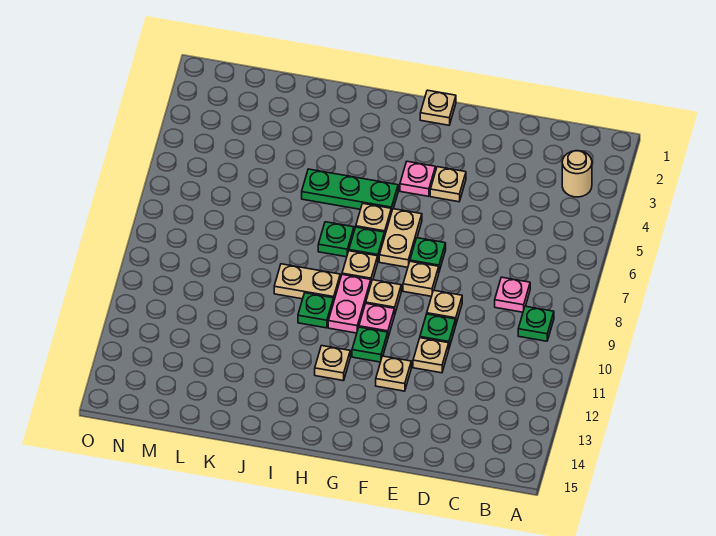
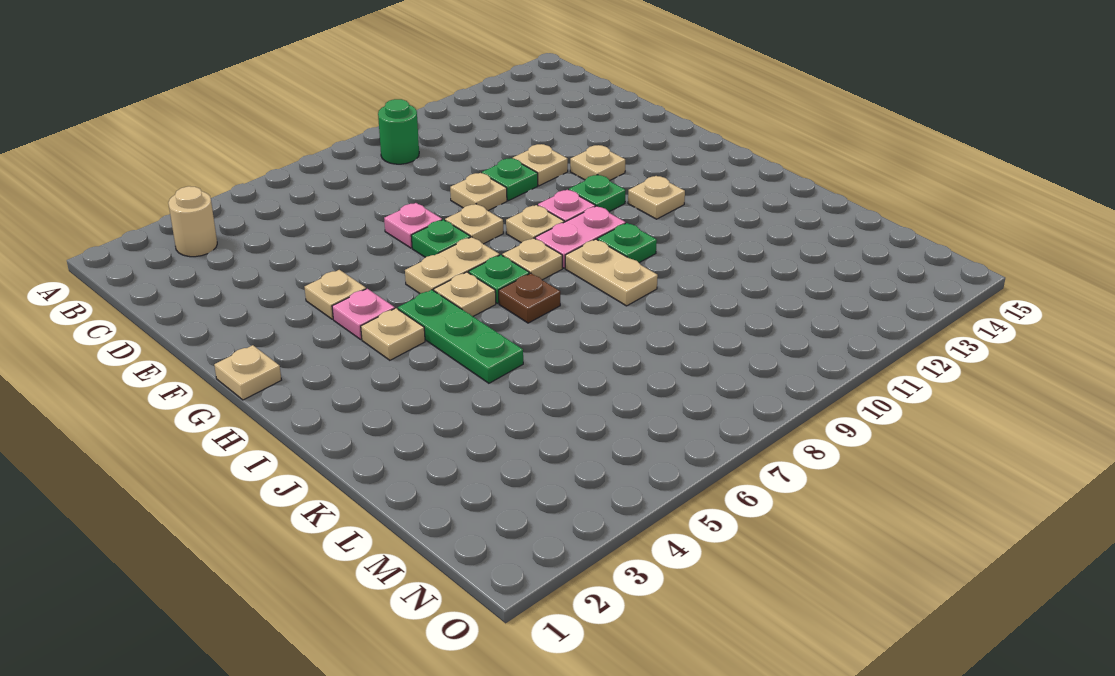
green plate B9 level 1 -> green round brick B9 level 1
pink plate C8 level 1 -> pink plate E7 level 1
none -> tan plate H4 level 1
green plate I7 level 1 -> brown plate I7 level 1

